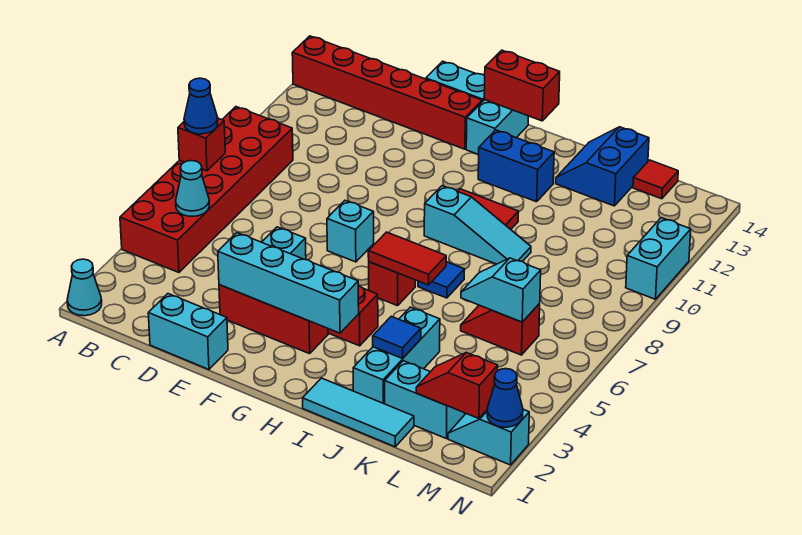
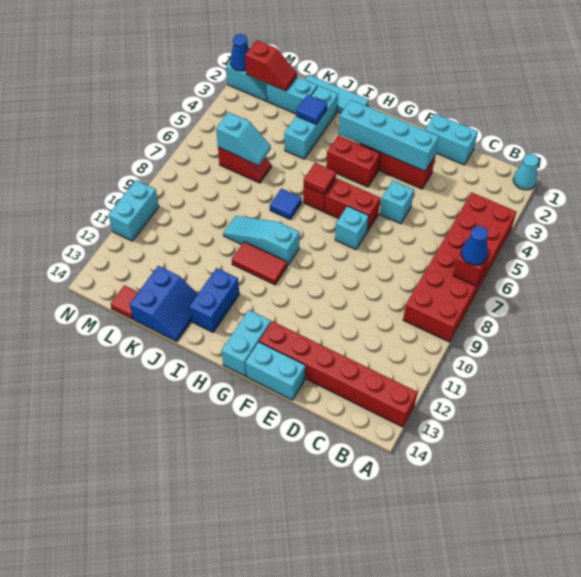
cyan cone B5 level 2 -> none
red brick G14:H14 level 2 -> red brick F6:G6 level 1
red tile H6:I6 level 2 -> red tile H6 level 2
blue brick H12:I12 level 1 -> blue brick I12:I13 level 1

